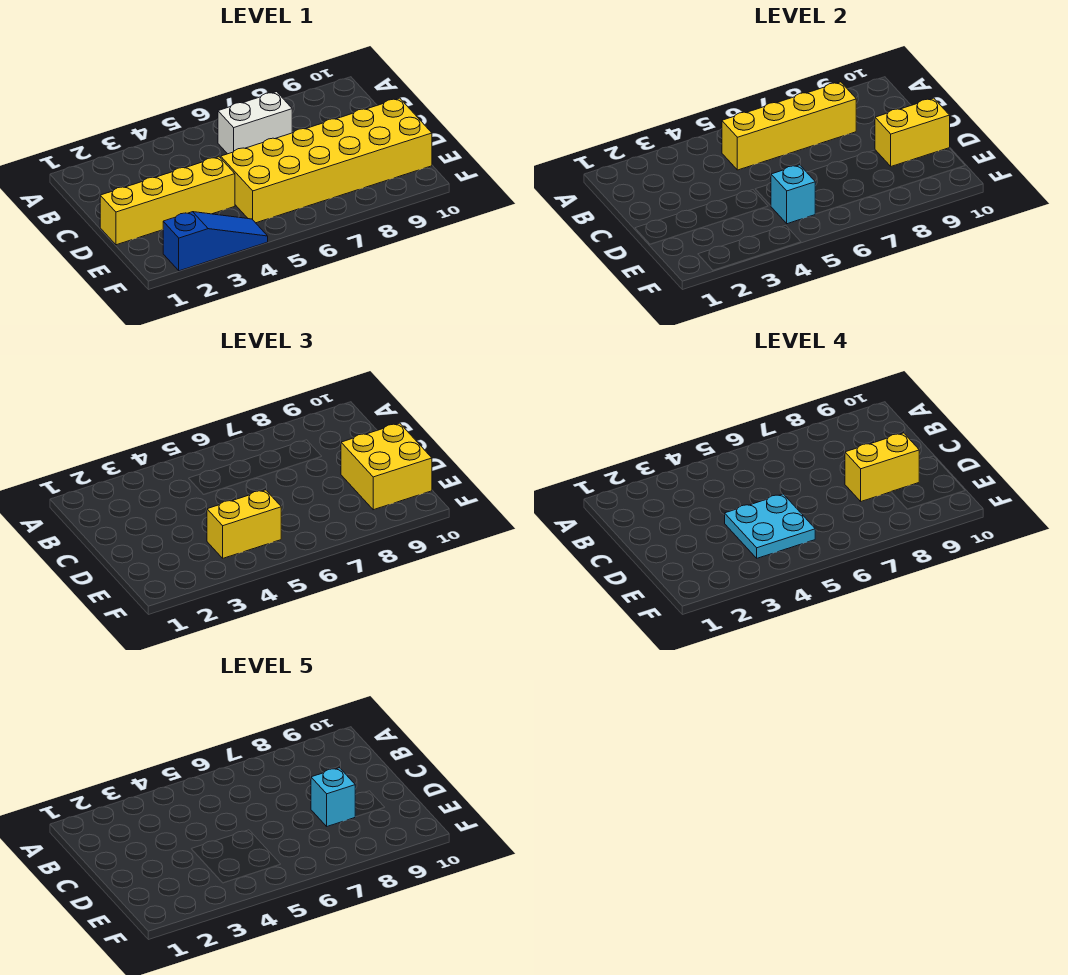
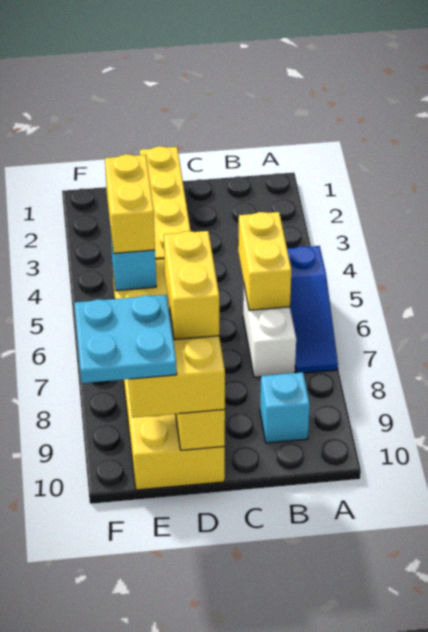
yellow brick B5:B8 level 2 -> yellow brick B5:B6 level 2
cyan plate D4:E5 level 4 -> cyan plate E9:F10 level 4
cyan brick D8 level 5 -> cyan brick B9 level 1
blue slope F2:F4 level 1 top 2 -> blue slope A5:A7 level 1 top 5

